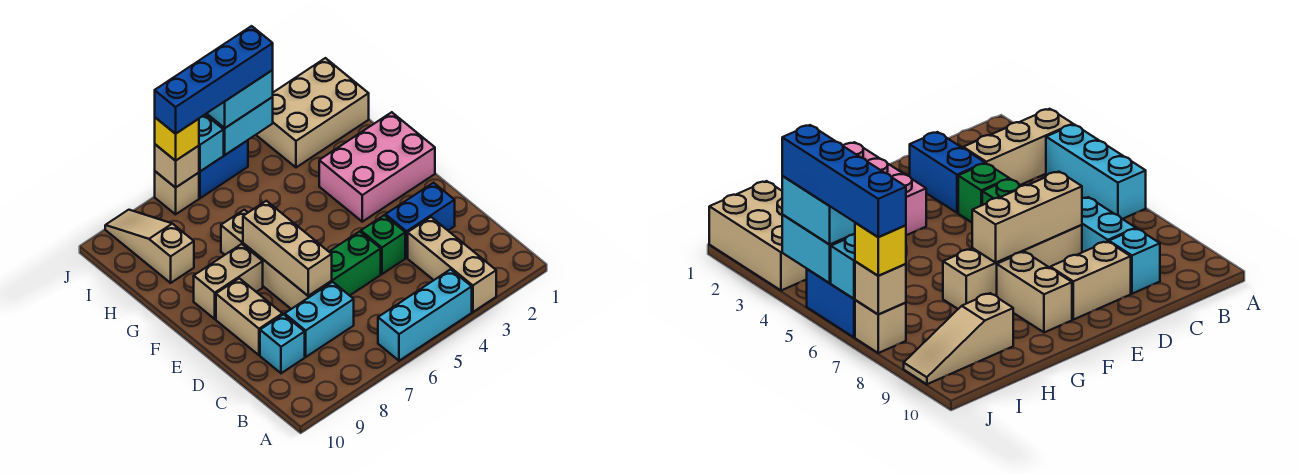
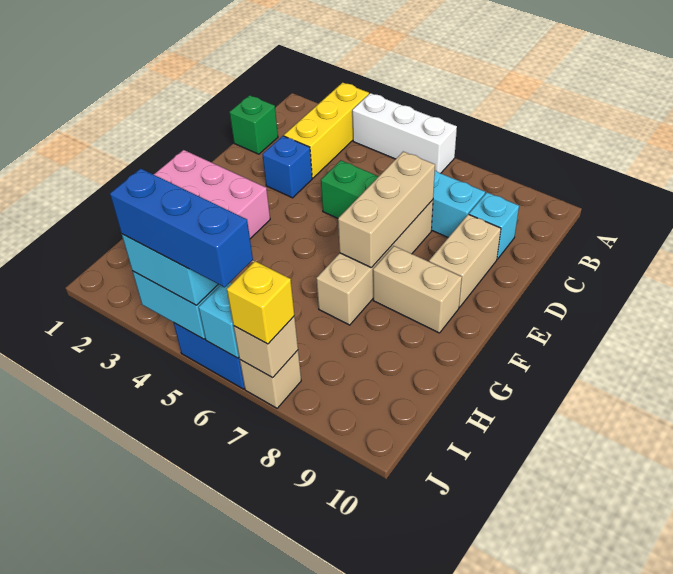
tan brick A3:C3 level 1 -> yellow brick A3:C3 level 1
cyan brick A4:A6 level 1 -> white brick A4:A6 level 1
blue brick D2:D3 level 1 -> blue brick D3 level 1
green brick D4 level 1 -> green brick C1 level 1
tan slope H9:J9 level 1 top H -> none
tan brick I1:J3 level 1 -> none
blue brick J4:J7 level 4 -> blue brick J4:J6 level 4

